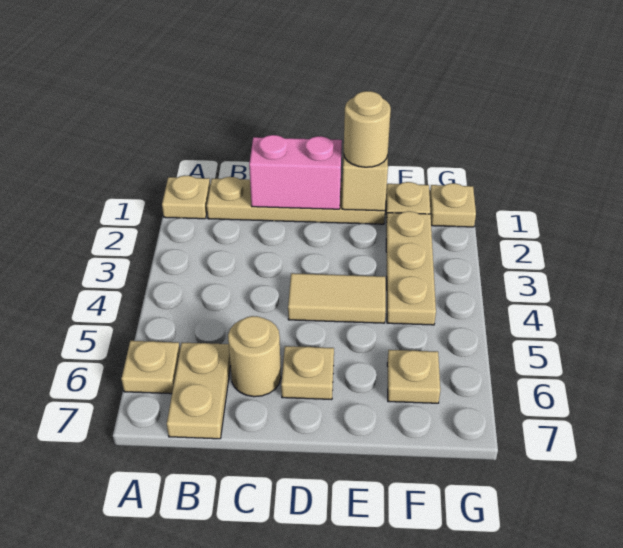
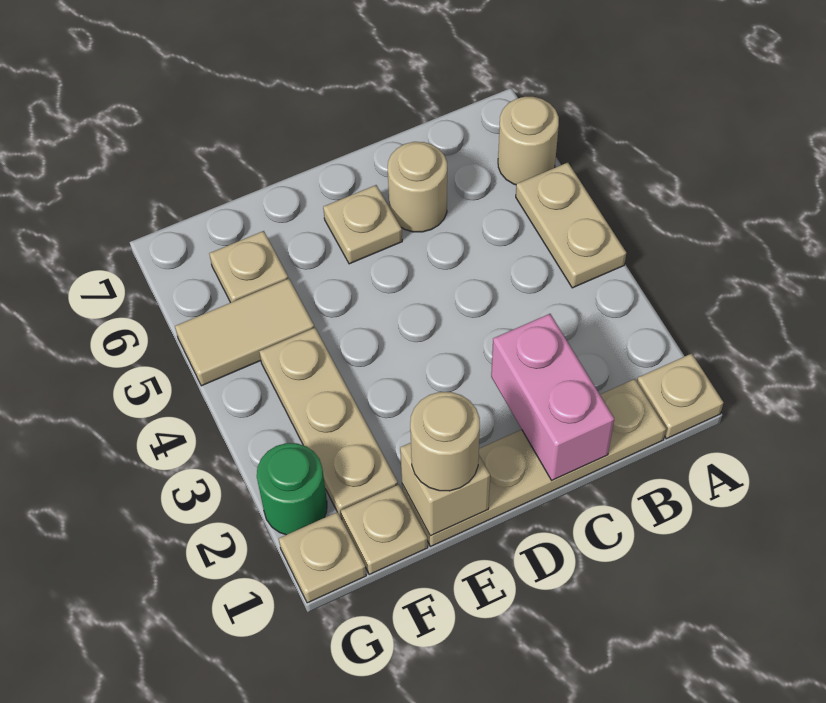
tan plate A6 level 1 -> tan round brick A6 level 1
tan plate B6:B7 level 1 -> tan plate A4:A5 level 1
pink brick C1:D1 level 2 -> pink brick C1:C2 level 2
tan tile D4:E4 level 1 -> tan tile F5:G5 level 1
none -> green round brick G2 level 1

